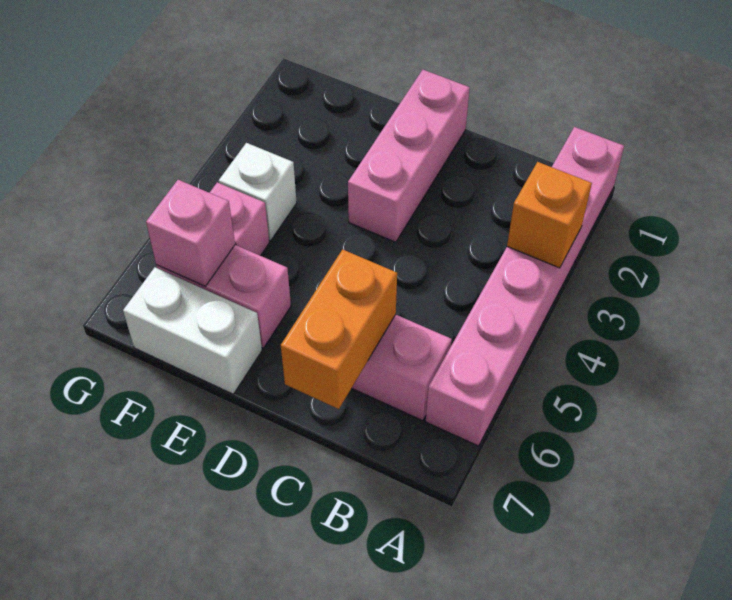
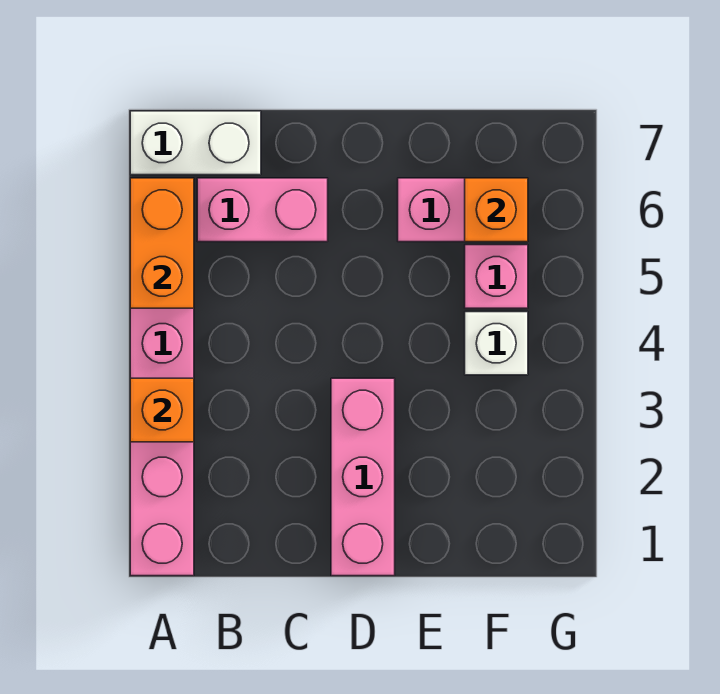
orange brick C6:C7 level 2 -> orange brick A5:A6 level 2
white brick E7:F7 level 1 -> white brick A7:B7 level 1
pink brick F6 level 2 -> orange brick F6 level 2

